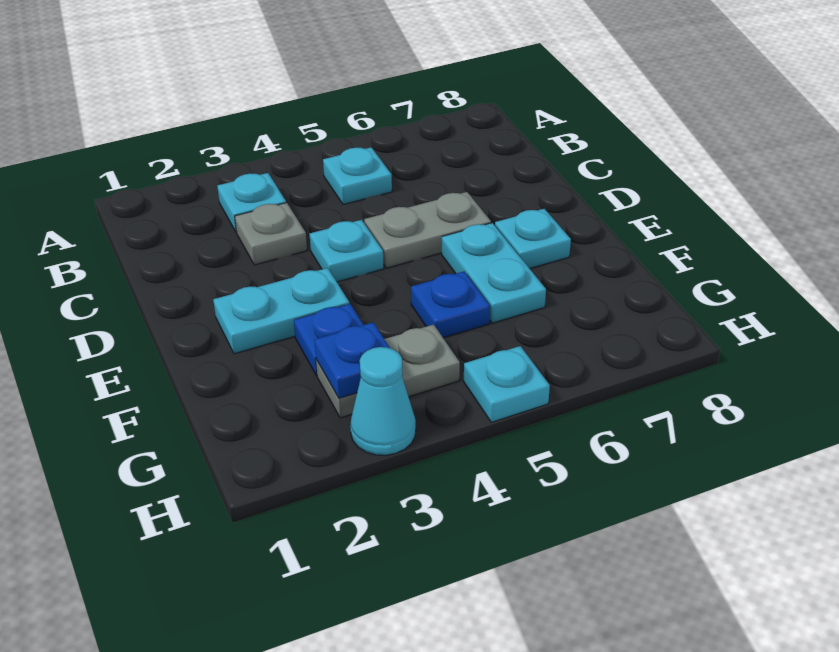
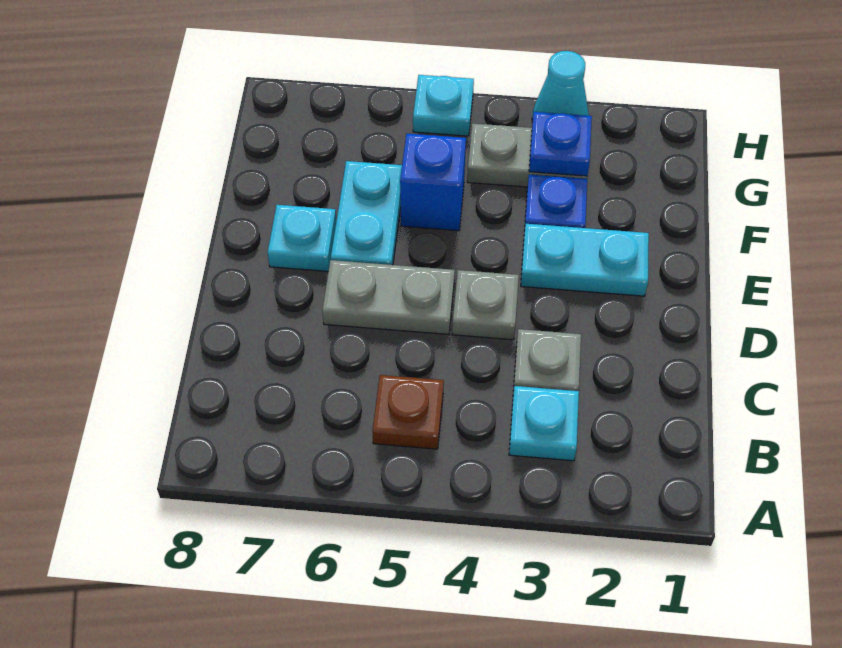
cyan plate B5 level 1 -> brown plate B5 level 1
cyan plate D4 level 1 -> grey plate D4 level 1
blue plate F5 level 1 -> blue brick F5 level 1

